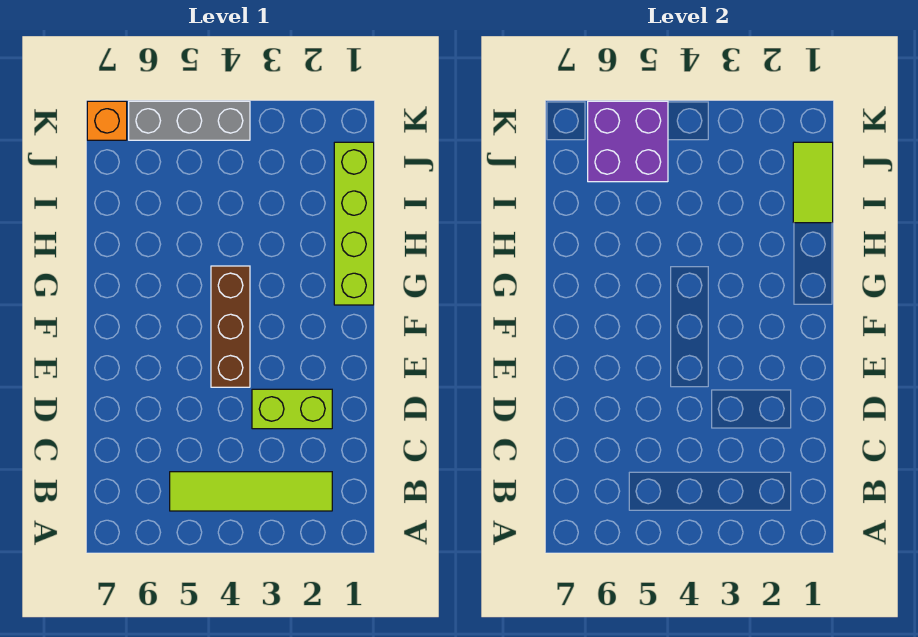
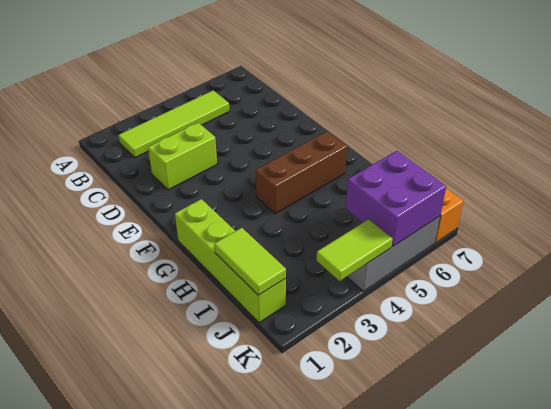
brown brick E4:G4 level 1 -> brown brick G4:G6 level 1
none -> lime tile K3:K4 level 2

